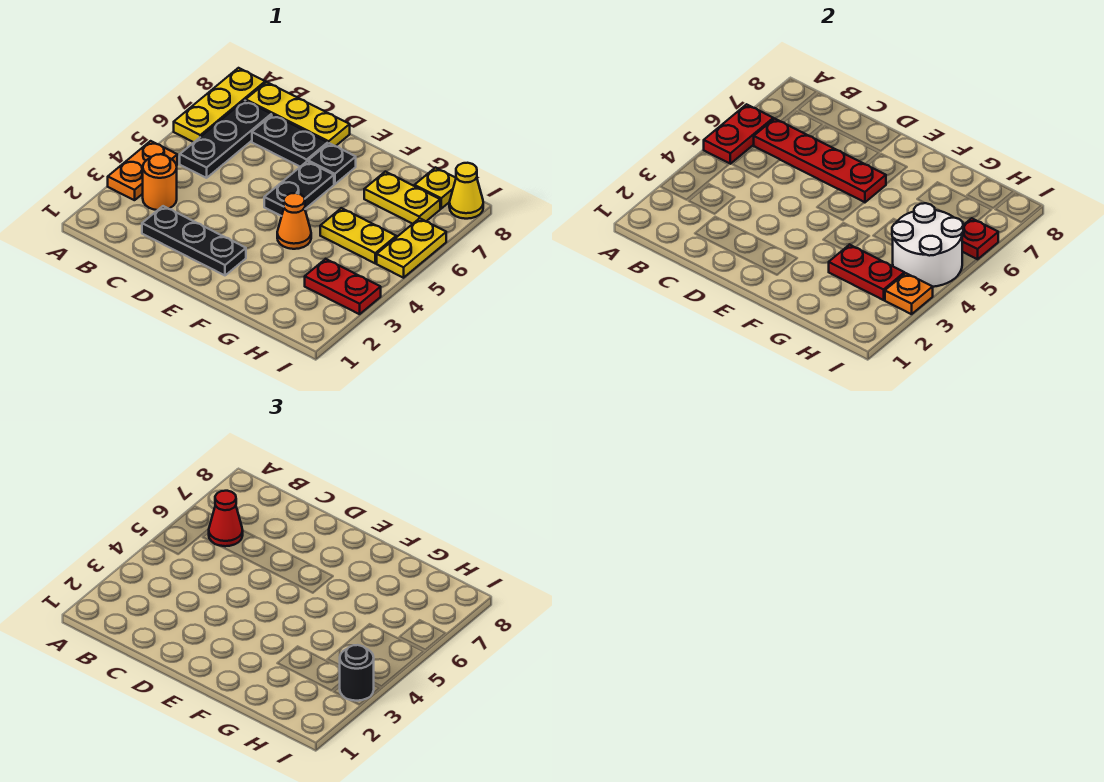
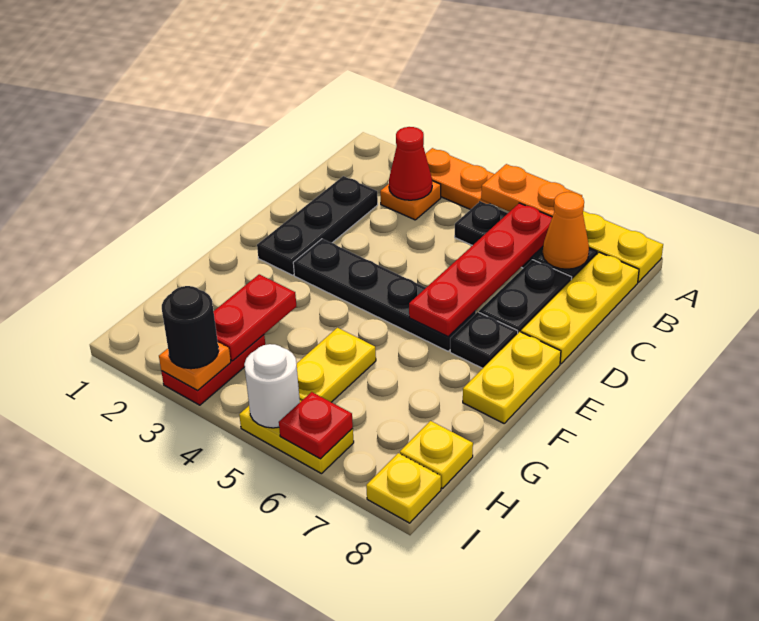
red plate A5:A6 level 2 -> orange plate A5:A6 level 2
orange round brick B3 level 1 -> orange plate B3 level 1
red cone B6 level 3 -> red cone B3 level 2
black plate E5:E6 level 1 -> black plate E3:E6 level 1
orange cone F4 level 1 -> orange cone B7 level 2
yellow plate G7:H7 level 1 -> yellow plate E8:F8 level 1
white round brick H4:I5 level 2 -> white round brick I5 level 2
yellow cone I8 level 1 -> yellow plate I8 level 1

